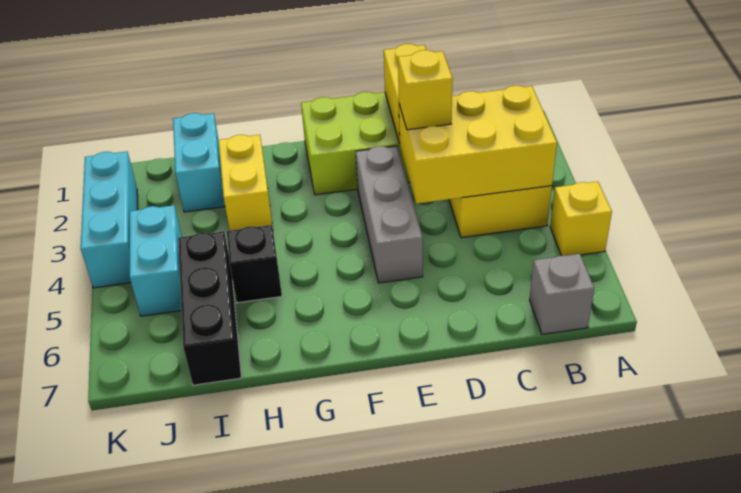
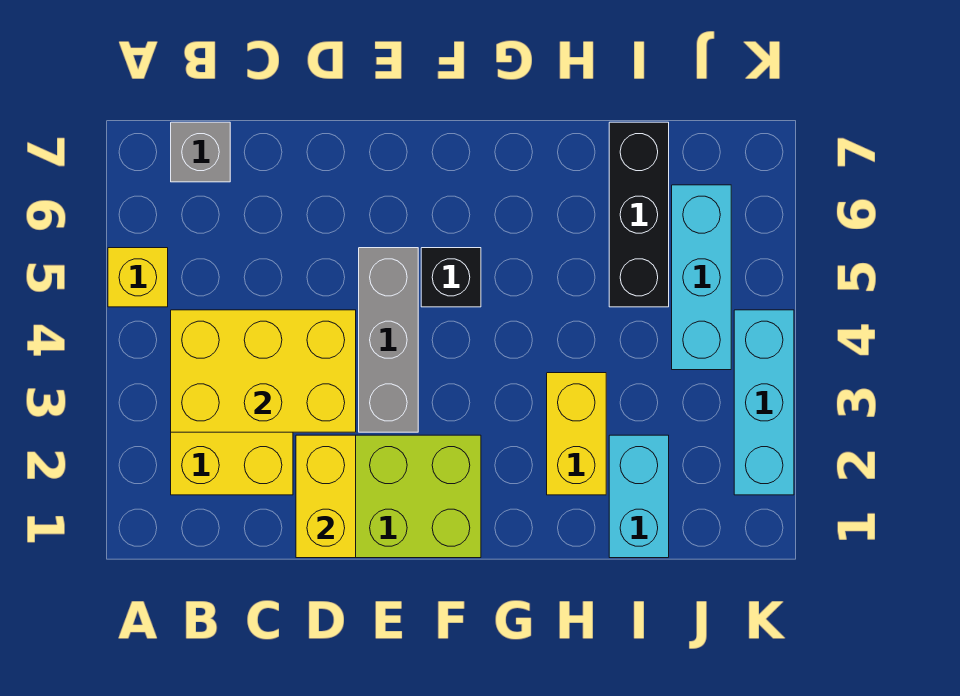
yellow brick D3 level 3 -> none
black brick H5 level 1 -> black brick F5 level 1
cyan brick J4:J5 level 1 -> cyan brick J4:J6 level 1

